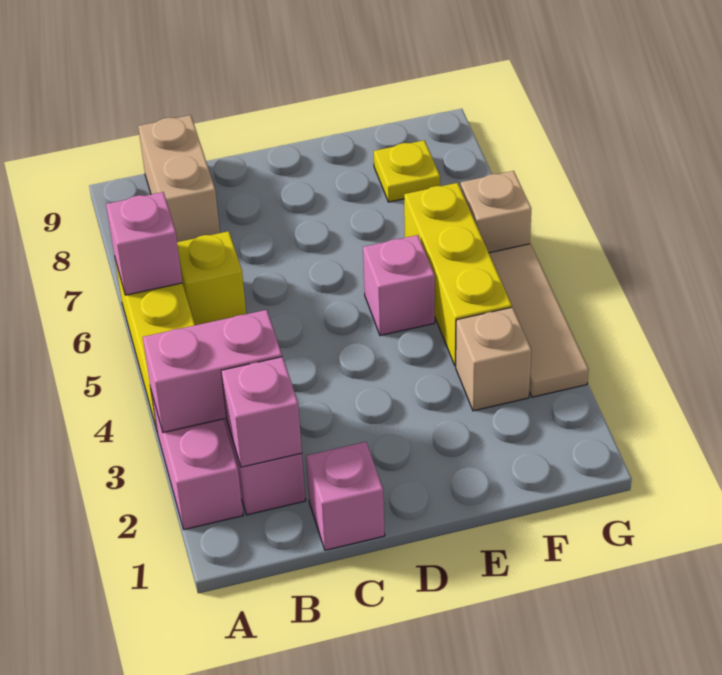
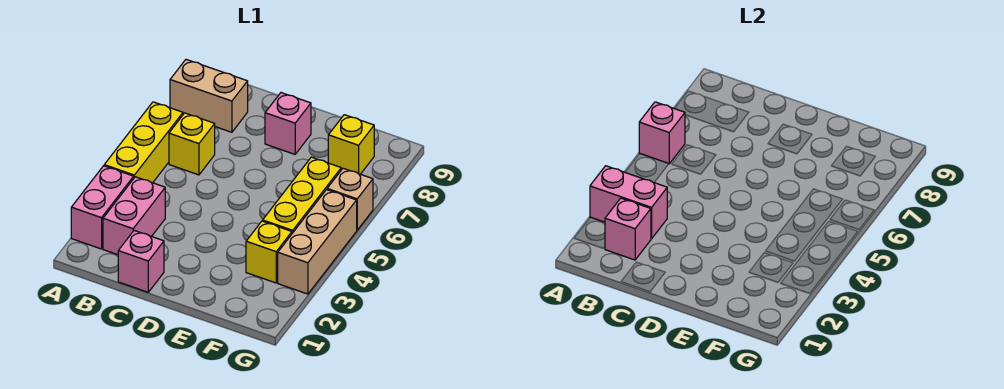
tan brick B8:B9 level 1 -> tan brick A8:B8 level 1
pink brick E5 level 1 -> pink brick D8 level 1
tan brick F3 level 1 -> yellow brick F3 level 1
yellow plate F8 level 1 -> yellow brick F8 level 1
tan tile G3:G5 level 1 -> tan brick G3:G5 level 1

